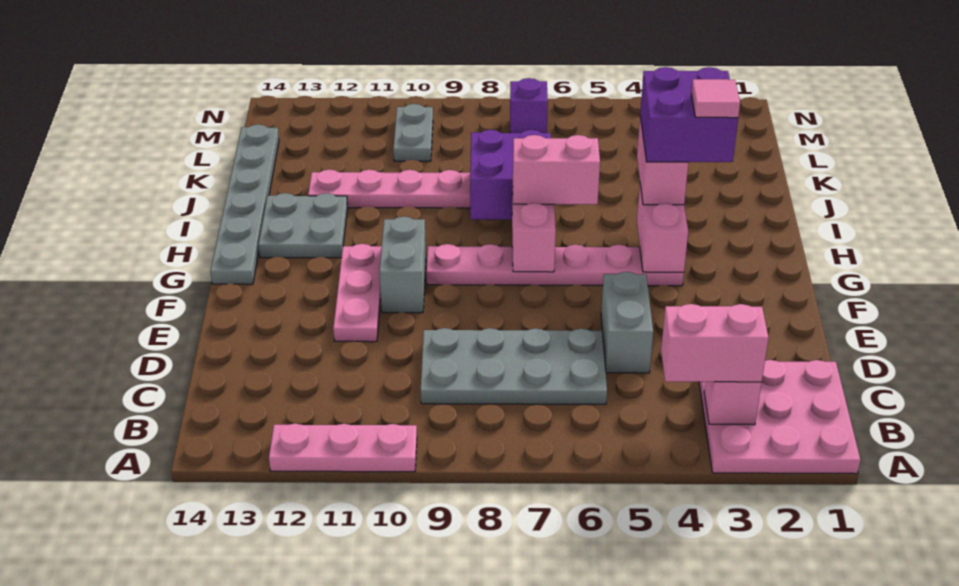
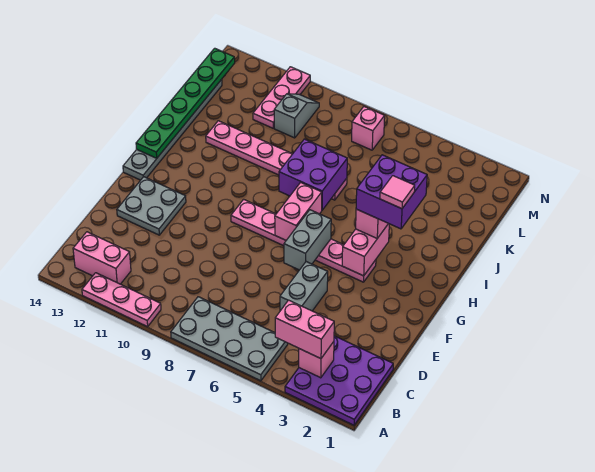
pink plate A1:C3 level 1 -> purple plate A1:C3 level 1
grey plate C6:D9 level 1 -> grey plate A5:B8 level 1
pink plate E11:G11 level 1 -> pink plate L11:N11 level 1
grey brick F10:G10 level 1 -> grey brick F6:G6 level 2
pink brick H6:H7 level 3 -> pink brick B12:B13 level 1
grey plate H12:I13 level 1 -> grey plate E12:F13 level 1
none -> green plate H14:M14 level 2
grey plate L10:M10 level 1 -> grey slope L10:M10 level 1 top L
purple brick M7 level 1 -> pink brick M7 level 1

